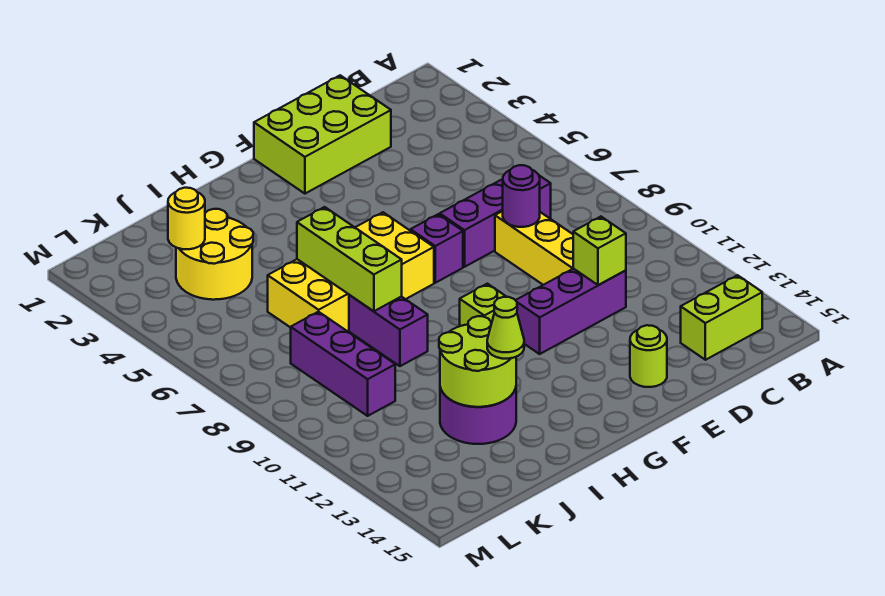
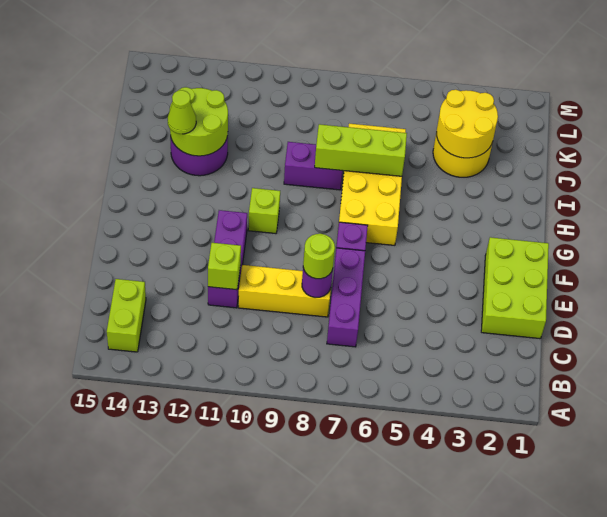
lime round brick E14 level 1 -> lime round brick D8 level 3
yellow round brick K3 level 2 -> yellow round brick J3:K4 level 2
purple brick K8:K10 level 1 -> none

